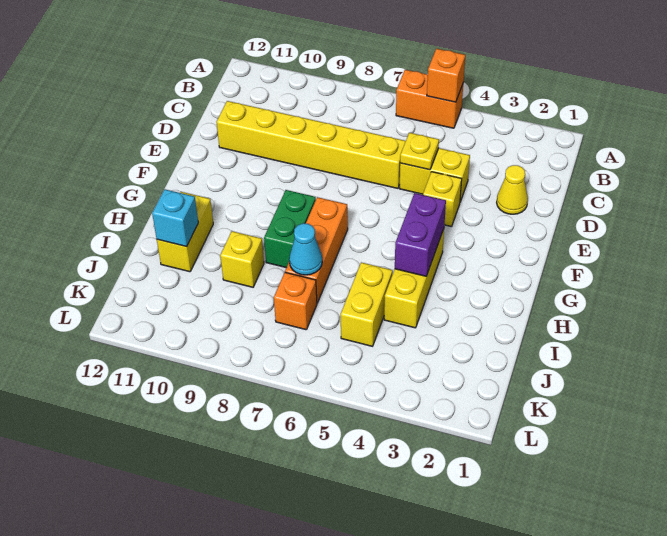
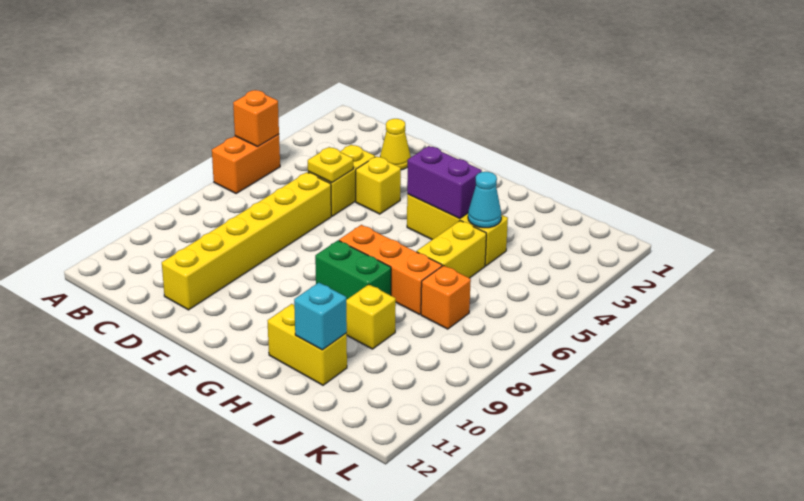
yellow brick I5:J5 level 1 -> yellow brick I5:I6 level 1
cyan cone I7 level 2 -> cyan cone I4 level 2

